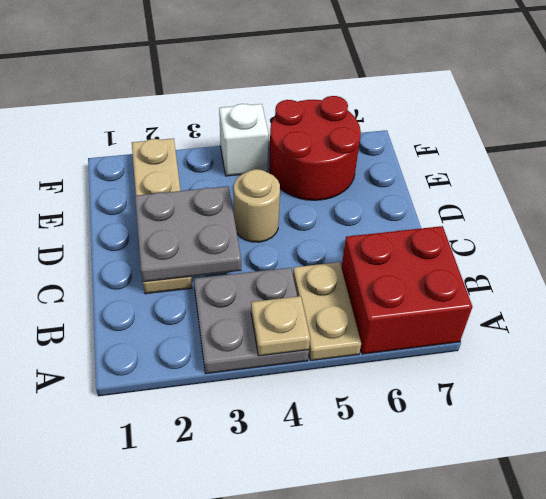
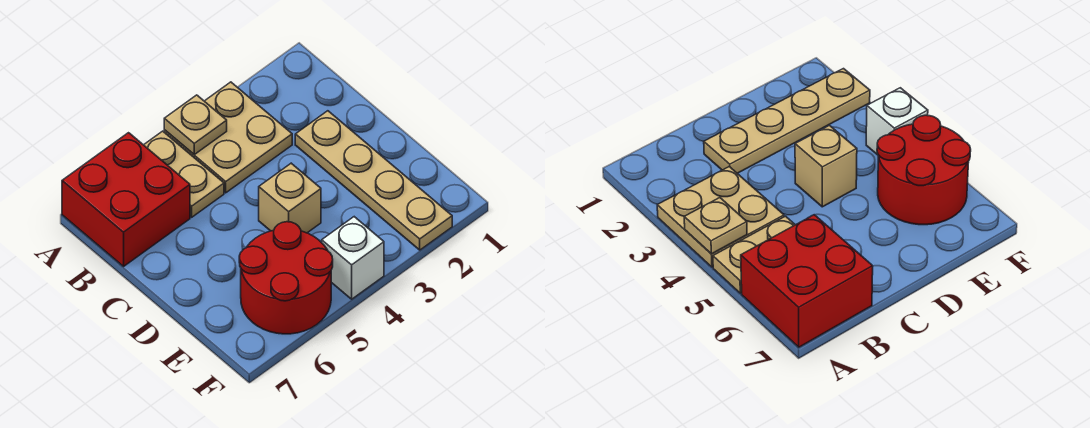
grey plate A3:B4 level 1 -> tan plate A3:B4 level 1
grey plate C2:D3 level 2 -> none
tan round brick D4 level 1 -> tan brick D4 level 1

